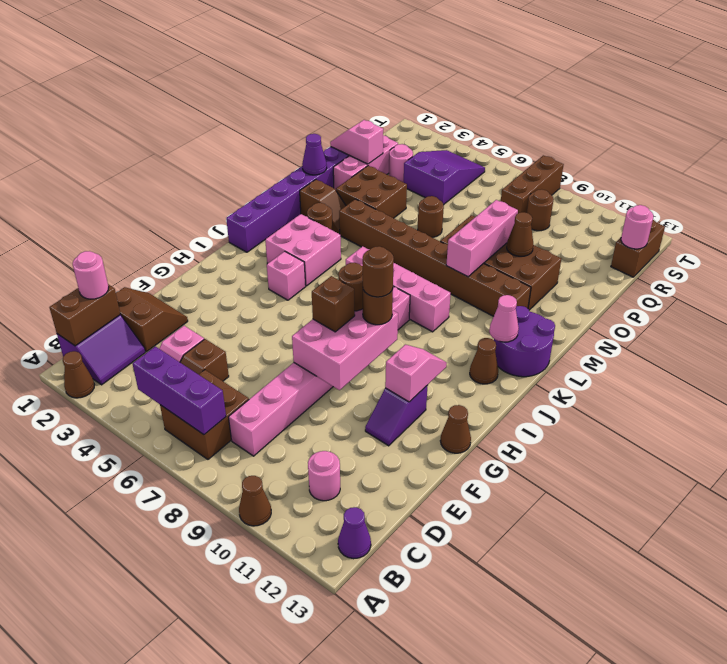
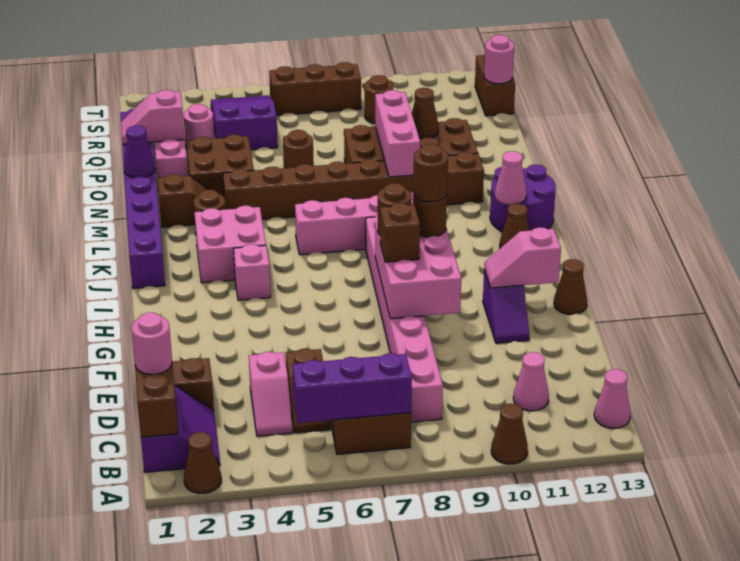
purple cone B13 level 1 -> pink cone B13 level 1
pink round brick C11 level 1 -> pink cone C11 level 1
pink slope G11:H11 level 2 top G -> pink slope G11:G12 level 2 top 12
brown brick R8:T8 level 1 -> brown brick S6:S8 level 1

